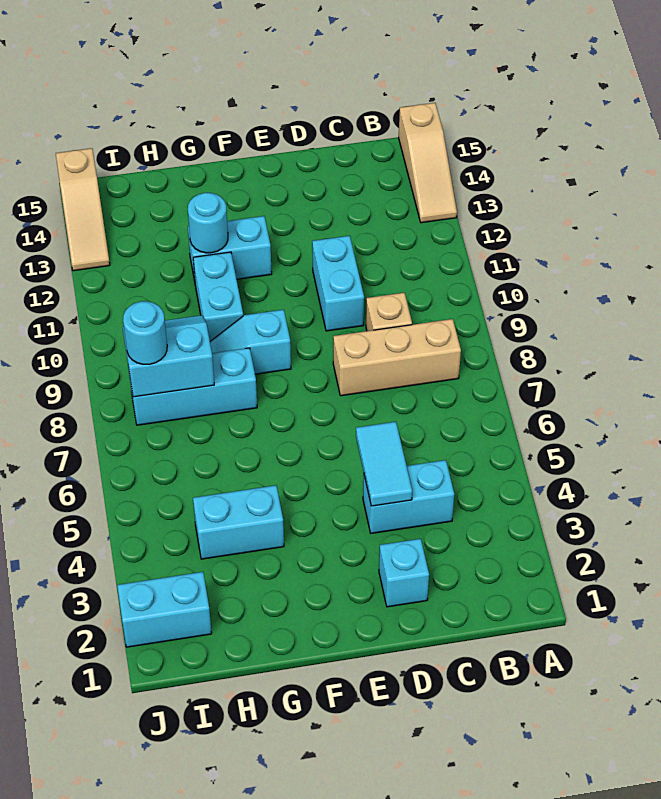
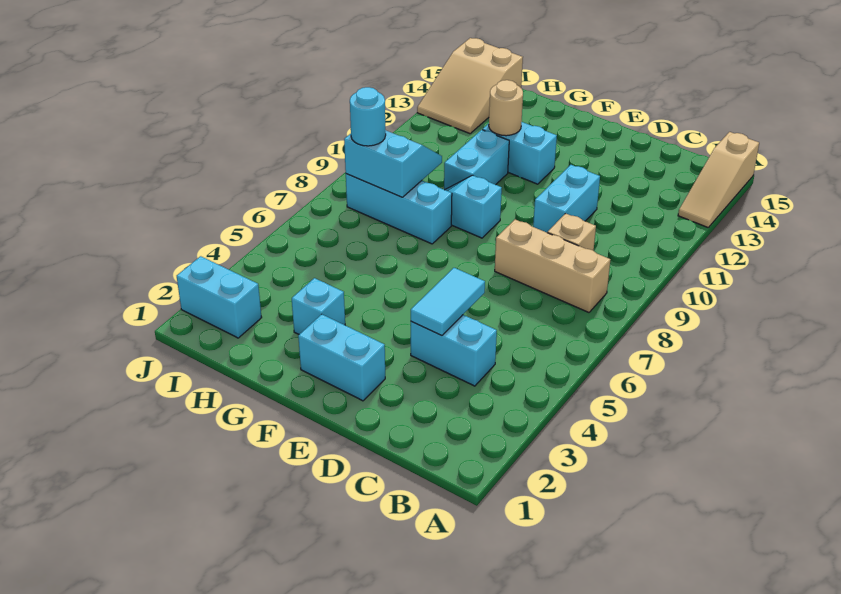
cyan brick D2 level 1 -> cyan brick G3 level 1
cyan brick G4:H4 level 1 -> cyan brick E2:F2 level 1
cyan round brick G12 level 2 -> tan round brick G12 level 2
tan slope J13:J15 level 1 top 15 -> tan slope I13:J15 level 1 top 15

